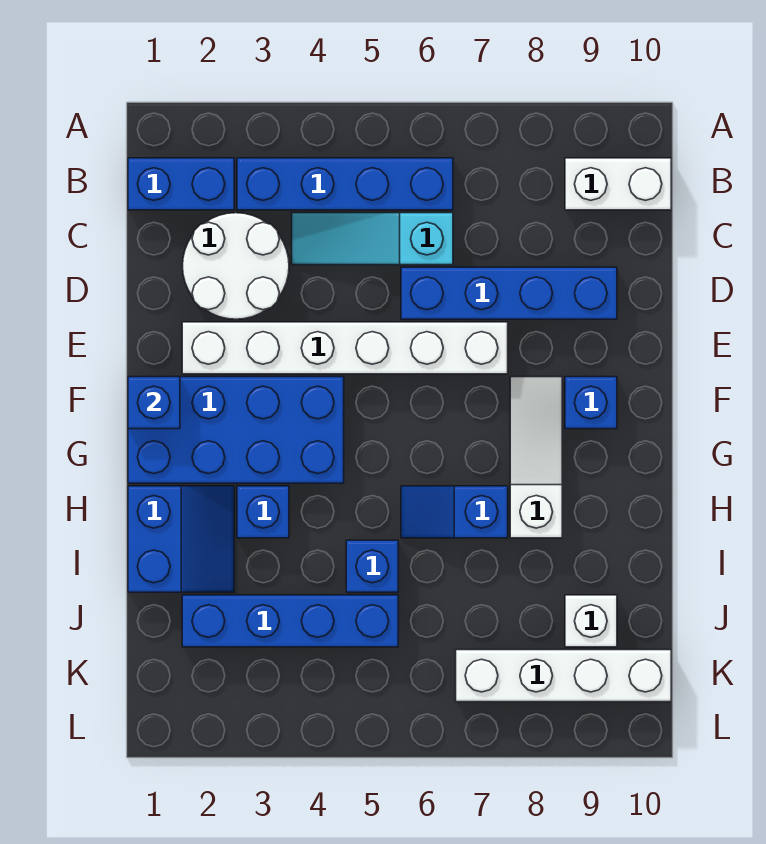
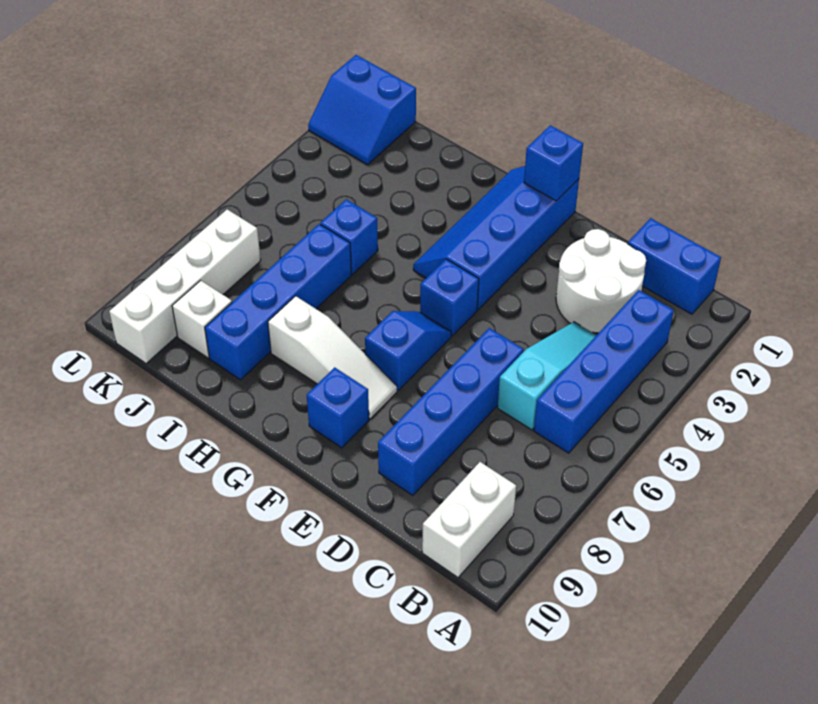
blue brick B1:B2 level 1 -> blue brick B1:C1 level 1
white brick E2:E7 level 1 -> none
blue brick F1:G4 level 1 -> blue slope F1:G4 level 1 top F
blue slope H1:I2 level 1 top 1 -> blue slope K1:L2 level 1 top 1
blue brick H3 level 1 -> blue brick F5 level 1
blue slope H6:H7 level 1 top 7 -> blue slope F6:F7 level 1 top 7
blue brick J2:J5 level 1 -> blue brick I6:I9 level 1

